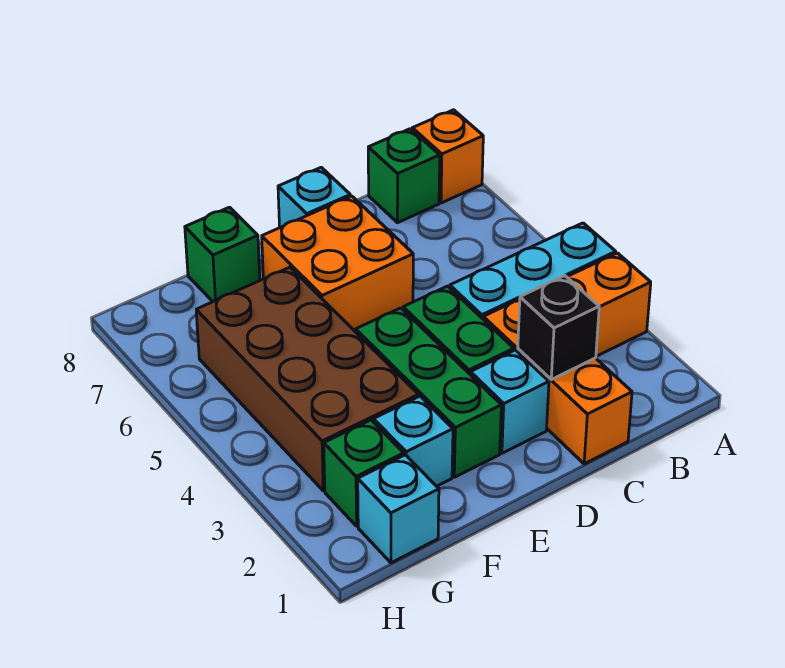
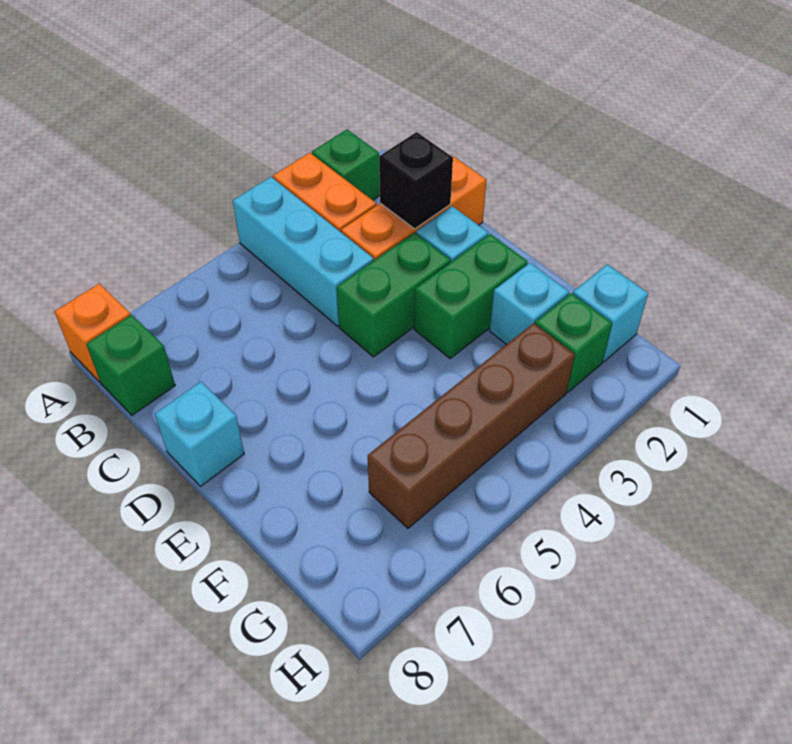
orange brick D6:E7 level 1 -> none
green brick E2:E4 level 1 -> green brick E2:E3 level 1
brown brick F3:G6 level 1 -> brown brick G3:G6 level 1
green brick F8 level 1 -> green brick A2 level 1

